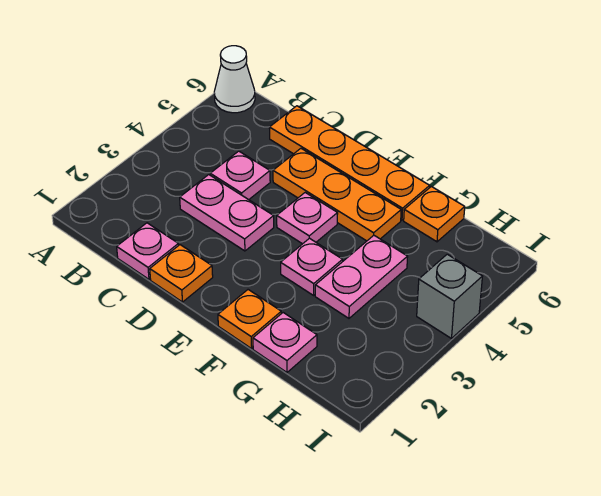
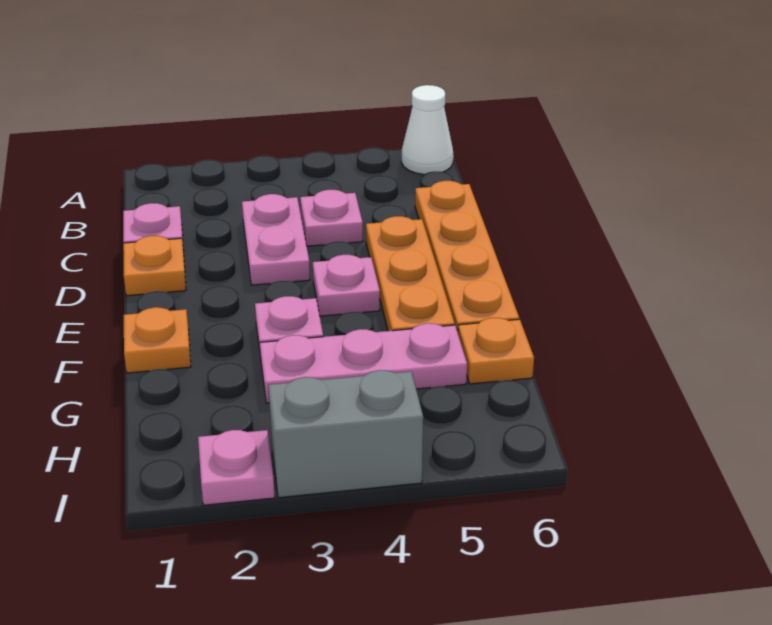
pink plate G1 level 1 -> pink plate I2 level 1
pink plate G3:G4 level 1 -> pink plate G3:G5 level 1
grey brick I4 level 1 -> grey brick I3:I4 level 1

